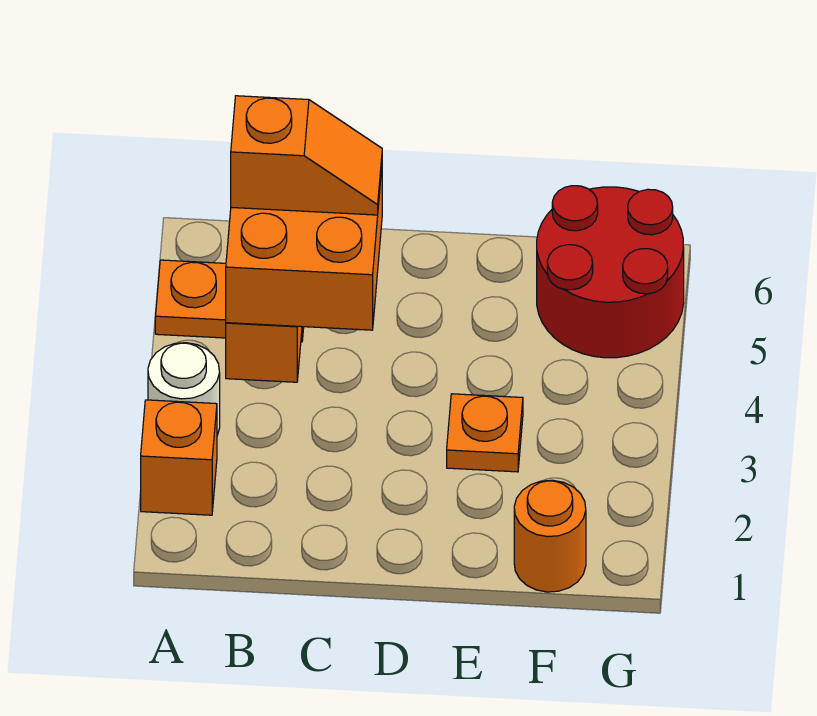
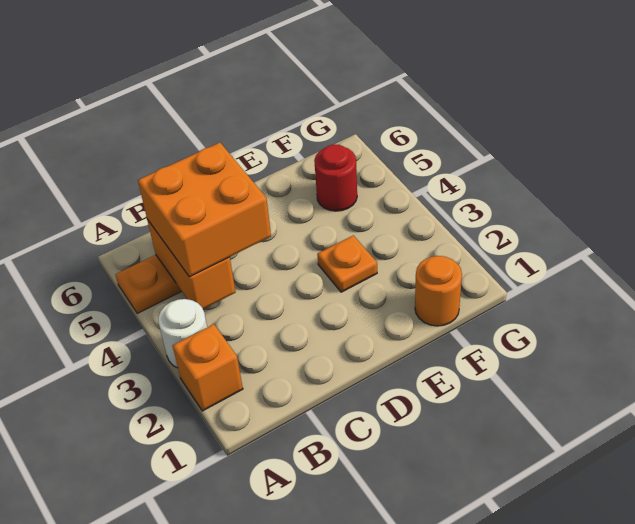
orange slope B5:C5 level 4 top B -> none
red round brick F5:G6 level 1 -> red round brick F5 level 1

